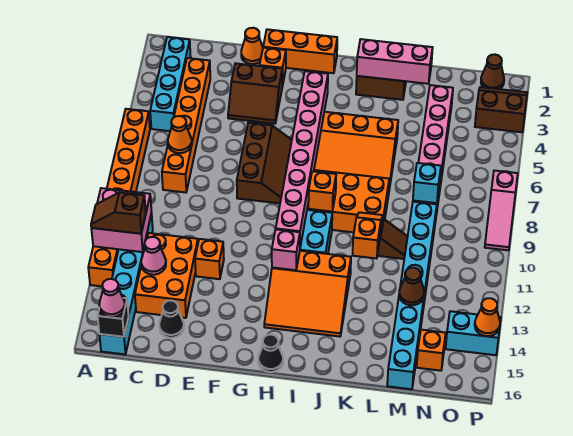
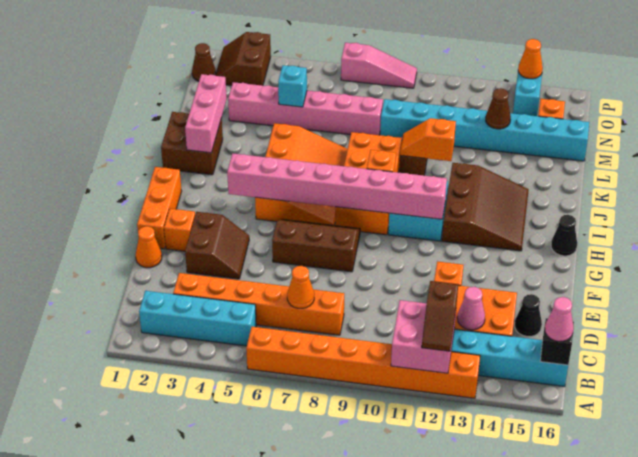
orange slope H12:J14 level 1 top 12 -> brown slope H12:J14 level 1 top 12
pink brick H12 level 2 -> none
cyan brick M8 level 2 -> cyan brick M5 level 2

